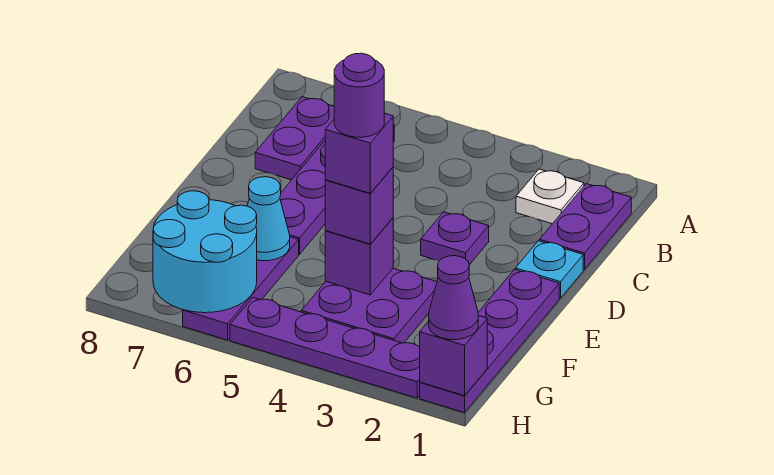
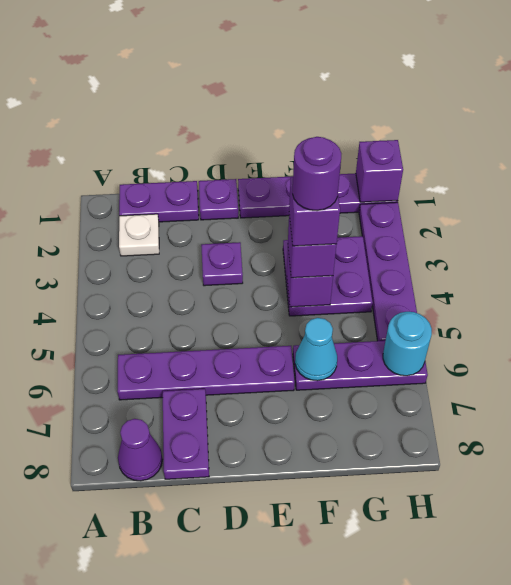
purple plate B7:C7 level 1 -> purple plate C7:C8 level 1
cyan plate D1 level 1 -> purple plate D1 level 1
cyan round brick G6:H7 level 2 -> cyan round brick H6 level 2
purple cone H1 level 3 -> purple cone B8 level 1

